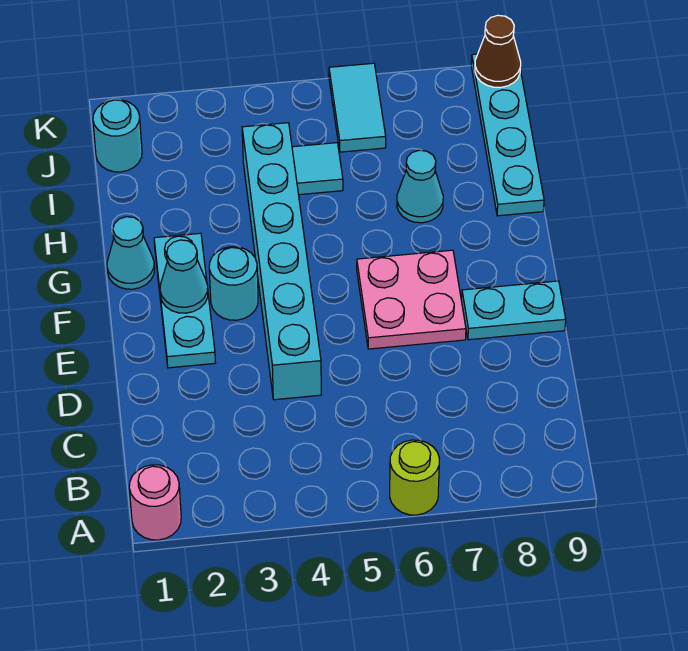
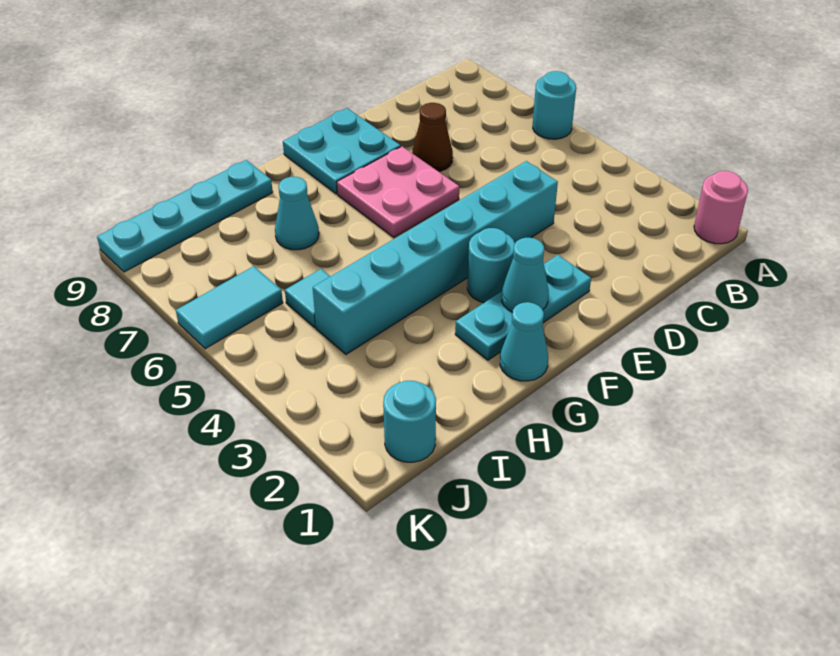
lime round brick A6 level 1 -> cyan round brick A6 level 1
cyan plate E8:E9 level 1 -> cyan plate E8:F9 level 1
brown cone K9 level 2 -> brown cone D7 level 1

